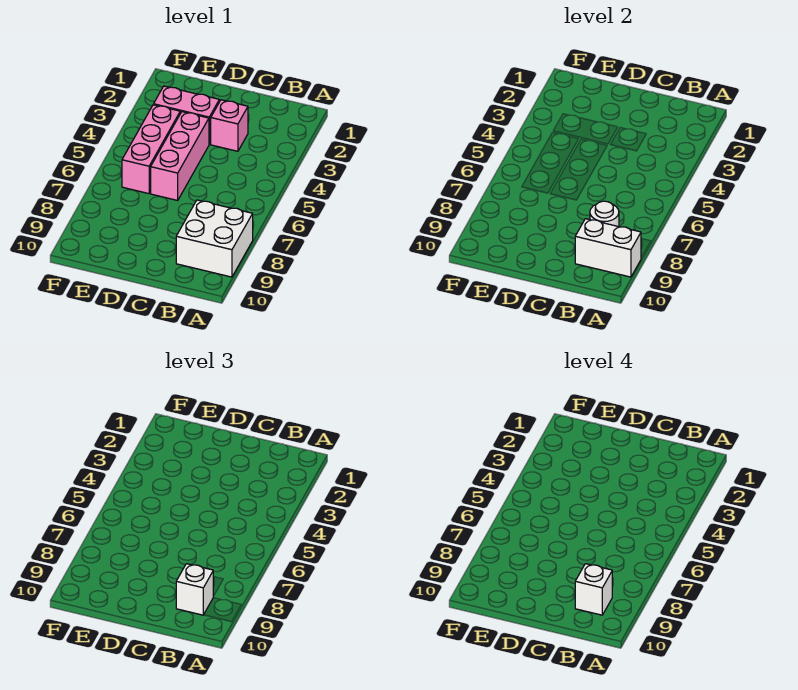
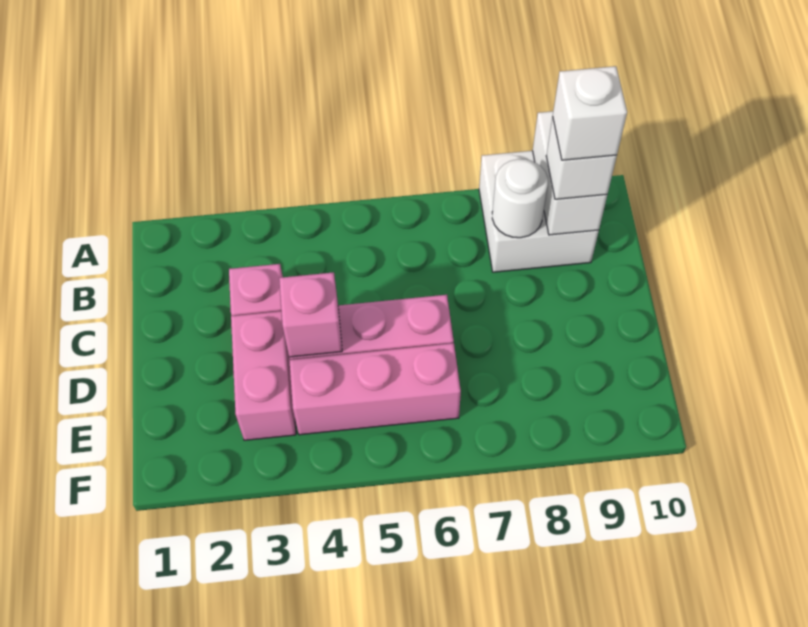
none -> pink brick D4 level 2

